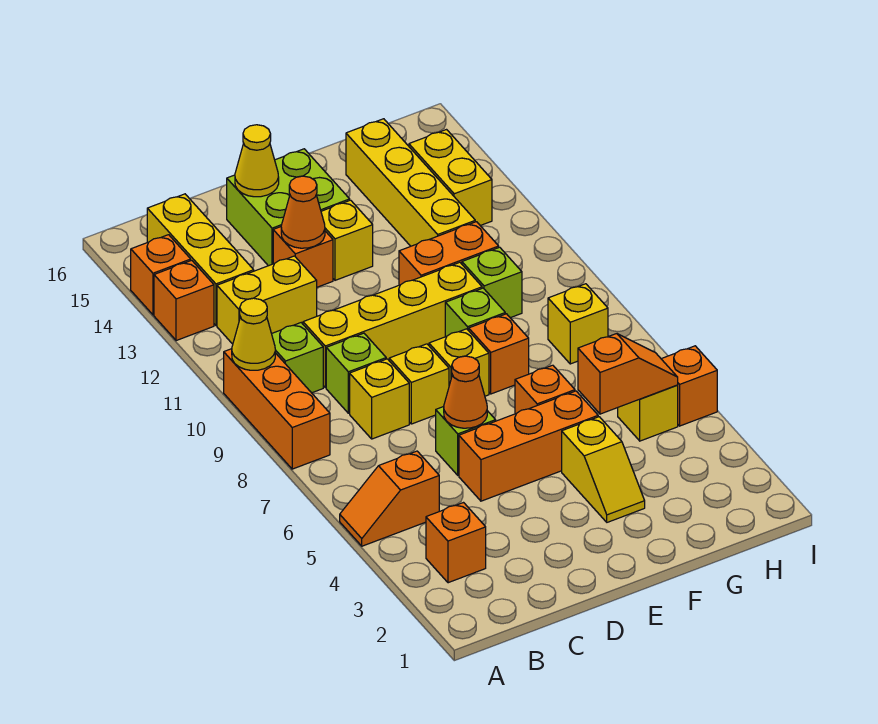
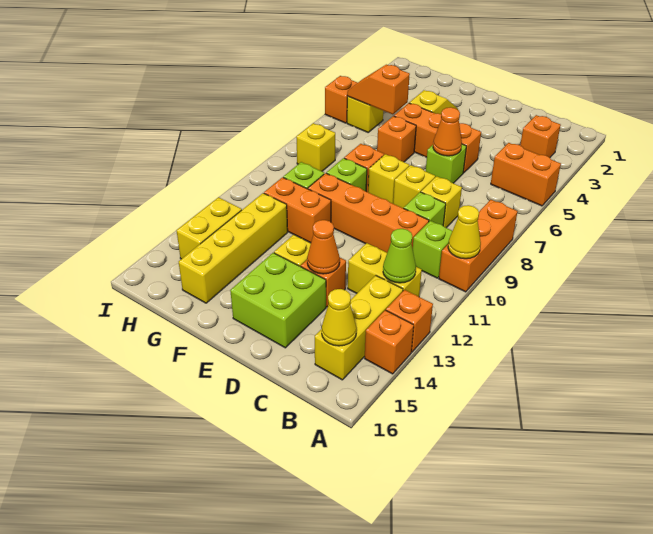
orange slope A5:B5 level 1 top B -> orange brick A5:B5 level 1
none -> lime cone B12 level 2
yellow brick C10:F10 level 1 -> orange brick C10:F10 level 1
yellow cone D15 level 2 -> yellow cone B15 level 2

